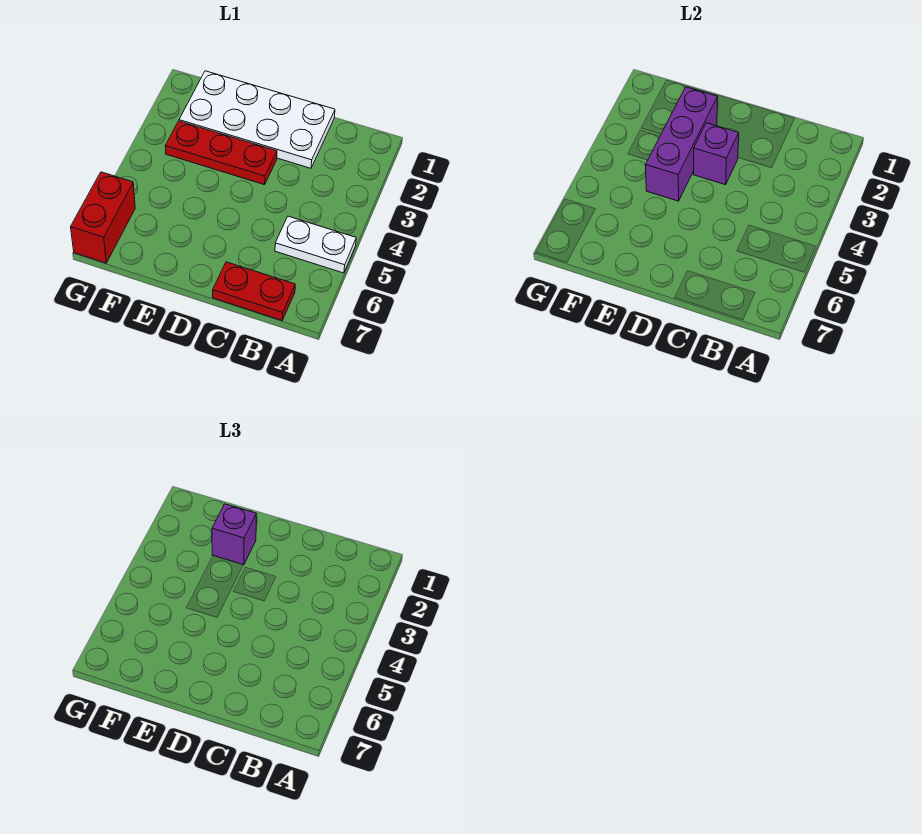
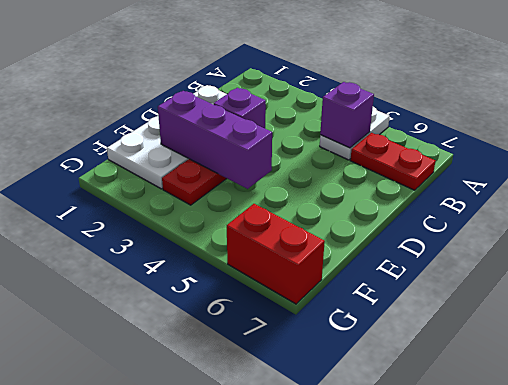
red plate B7:C7 level 1 -> red plate B6:B7 level 1
purple brick E2 level 3 -> purple brick B5 level 2

